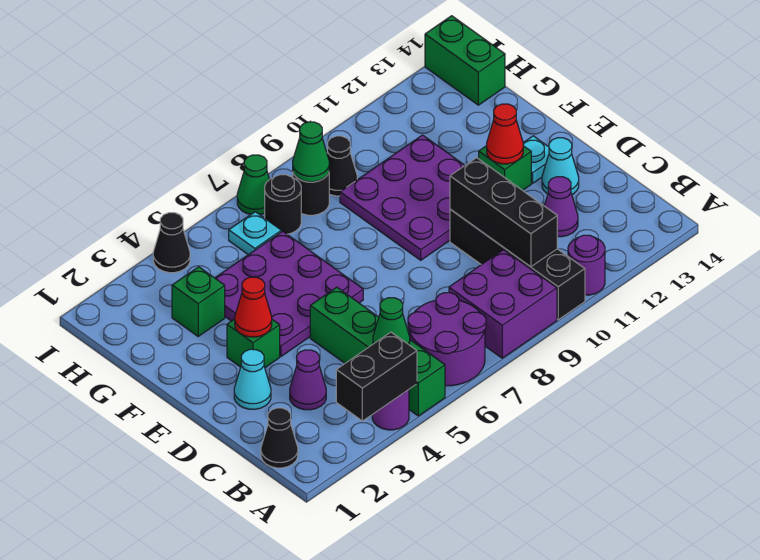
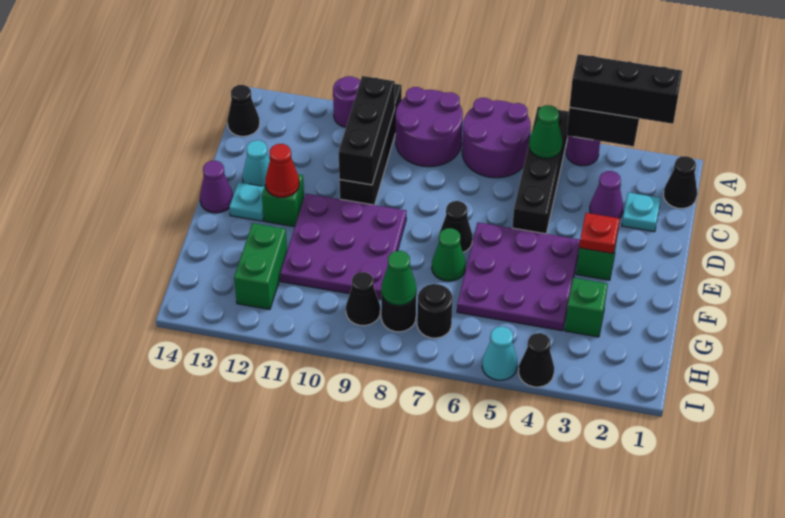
none -> black brick A2:A4 level 3
green brick A5:D5 level 1 -> black brick A5:D5 level 1
purple brick A8:B9 level 1 -> purple round brick A8:B9 level 1
none -> black cone B14 level 1
purple cone C12 level 1 -> purple cone E14 level 1
cyan cone D2 level 1 -> cyan cone I5 level 1
red cone E3 level 2 -> red plate E3 level 2
none -> black cone E7 level 1
cyan plate H6 level 1 -> cyan plate C2 level 1
green brick H14:I14 level 1 -> green brick G12:H12 level 1
green cone I7 level 1 -> green cone F7 level 1

